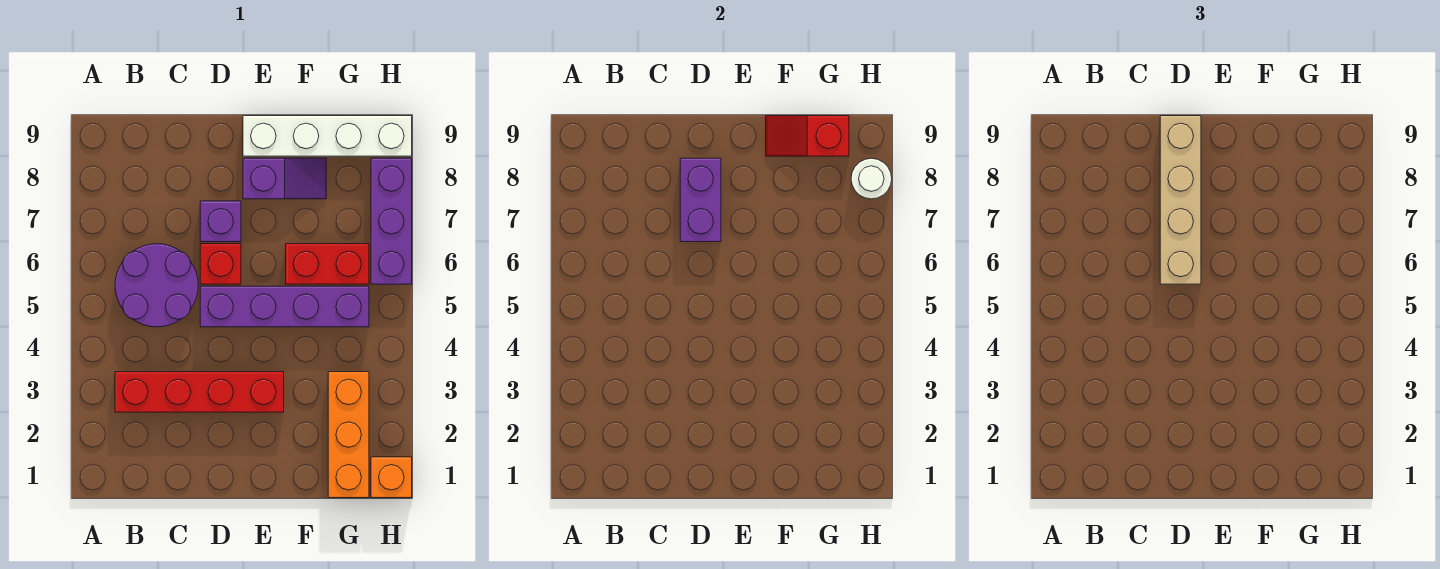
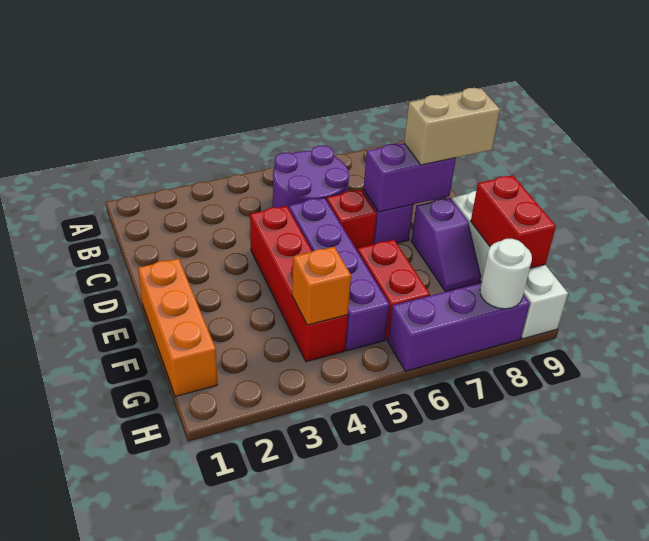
red brick B3:E3 level 1 -> red brick D4:G4 level 1
tan brick D6:D9 level 3 -> tan brick D8:D9 level 3
red slope F9:G9 level 2 top G -> red brick F9:G9 level 2
orange brick G1:G3 level 1 -> orange brick E1:G1 level 1
orange brick H1 level 1 -> orange brick G4 level 2

